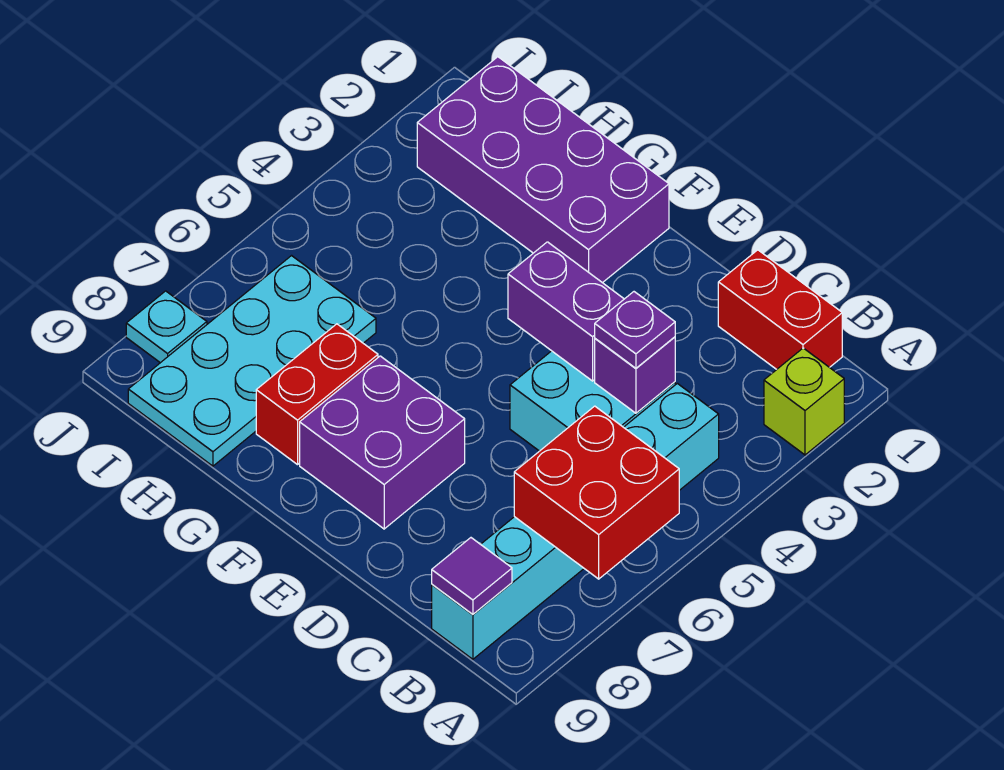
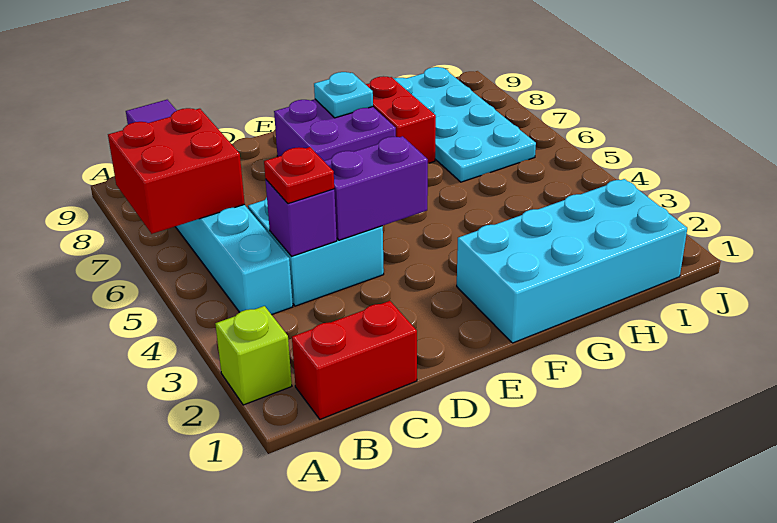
purple plate C4 level 3 -> red plate C4 level 3
purple brick F1:I2 level 1 -> cyan brick F1:I2 level 1
cyan plate J8 level 1 -> cyan plate F8 level 2

